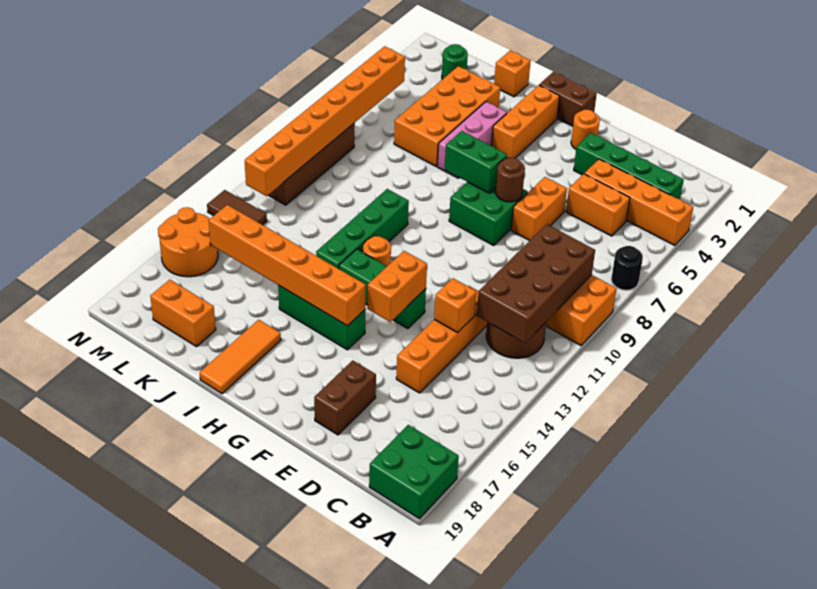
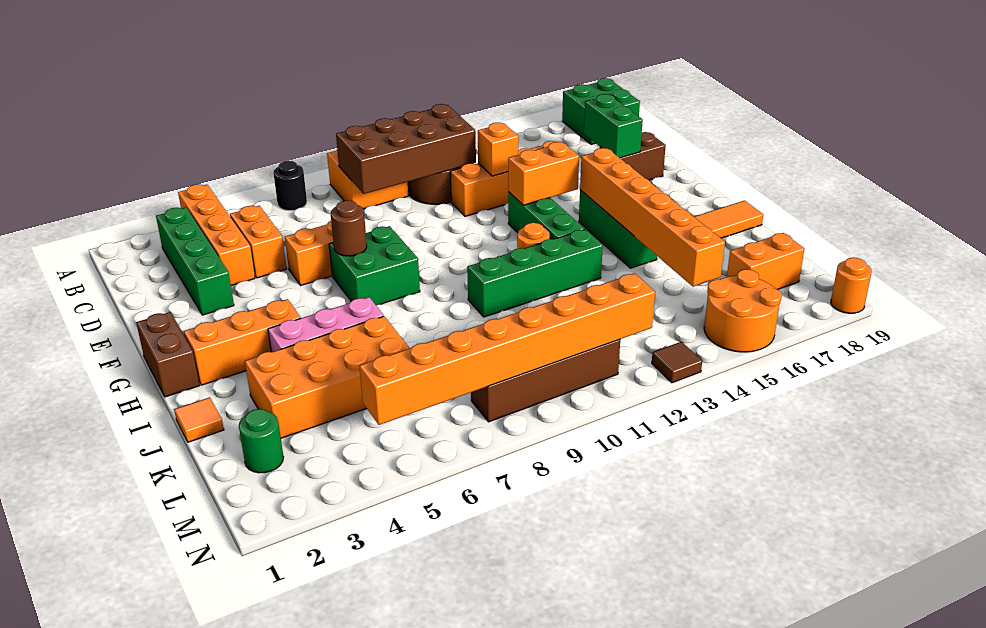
orange round brick F2 level 1 -> orange round brick N19 level 1
green brick G7:H7 level 2 -> green brick D17:E17 level 2
orange brick J1 level 1 -> orange tile J1 level 1
orange brick K18:L18 level 1 -> orange brick L17:L18 level 1
brown tile M13:N13 level 1 -> brown tile N13 level 1

